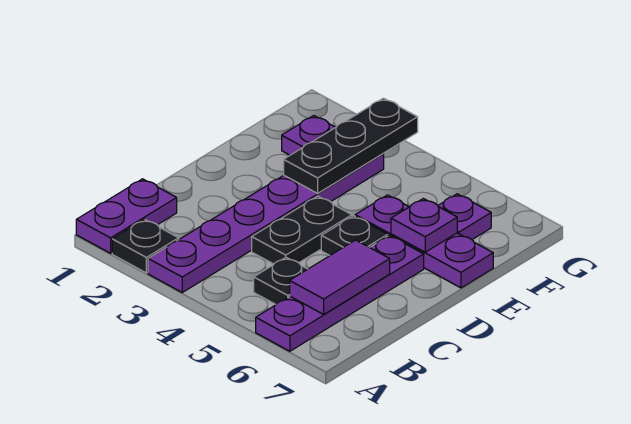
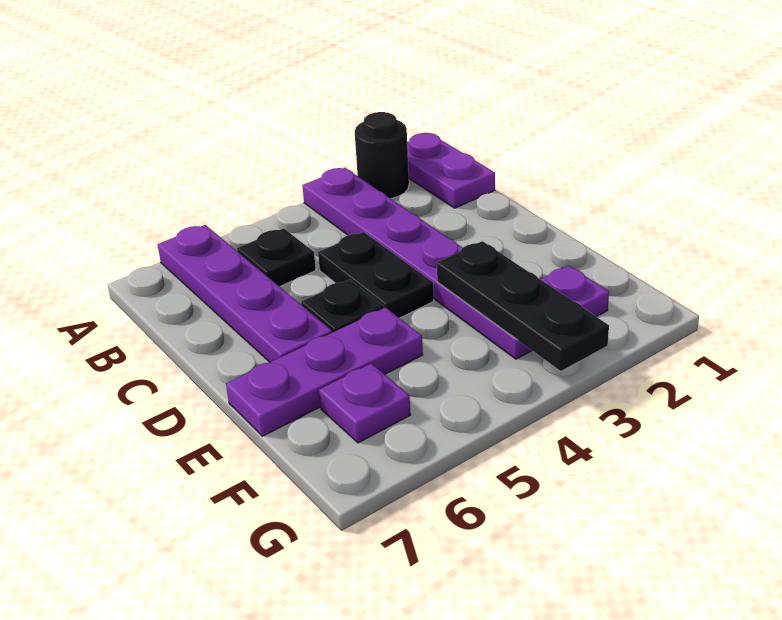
black plate A2 level 1 -> black round brick A2 level 1
purple tile B6:C6 level 2 -> none
purple plate E6 level 2 -> none

